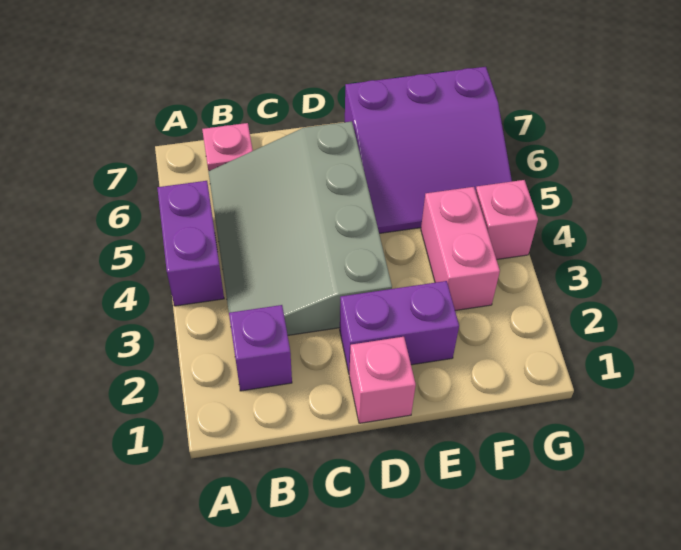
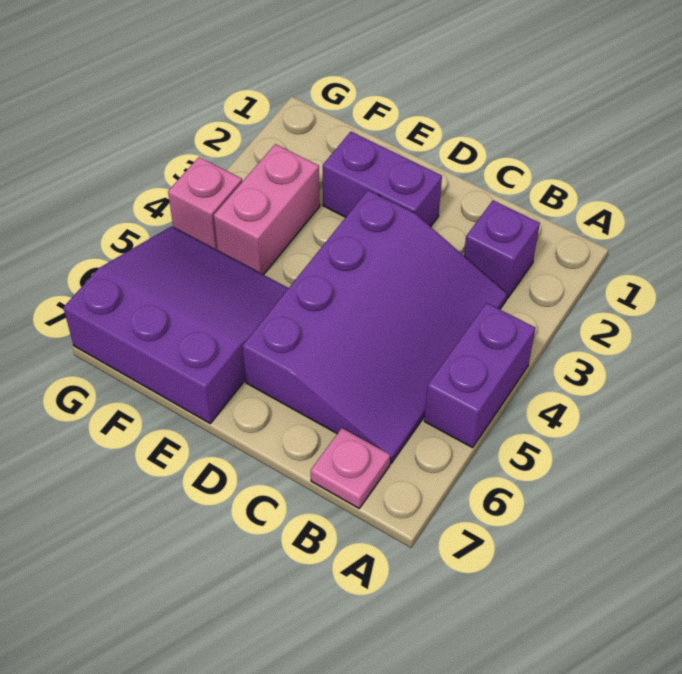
grey slope B3:D6 level 1 top D -> purple slope B3:D6 level 1 top D
pink brick D1 level 1 -> none

